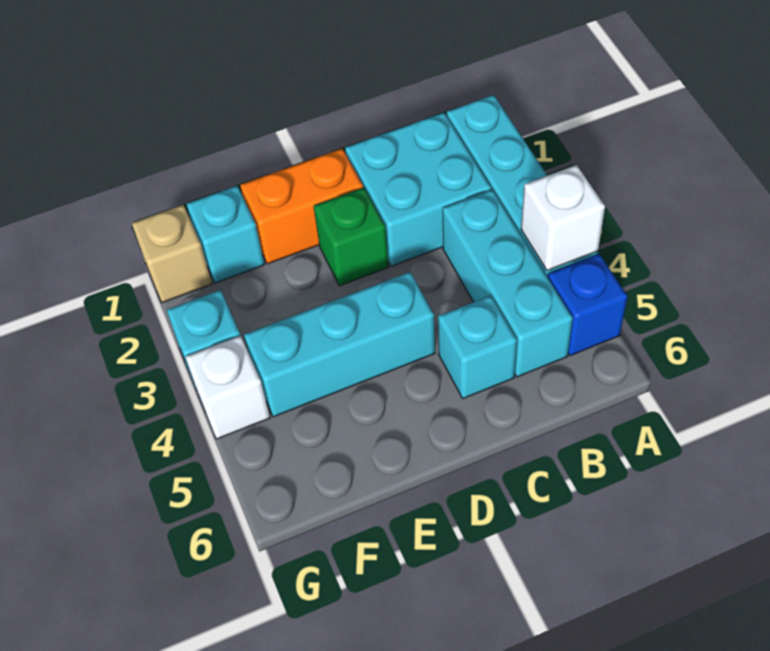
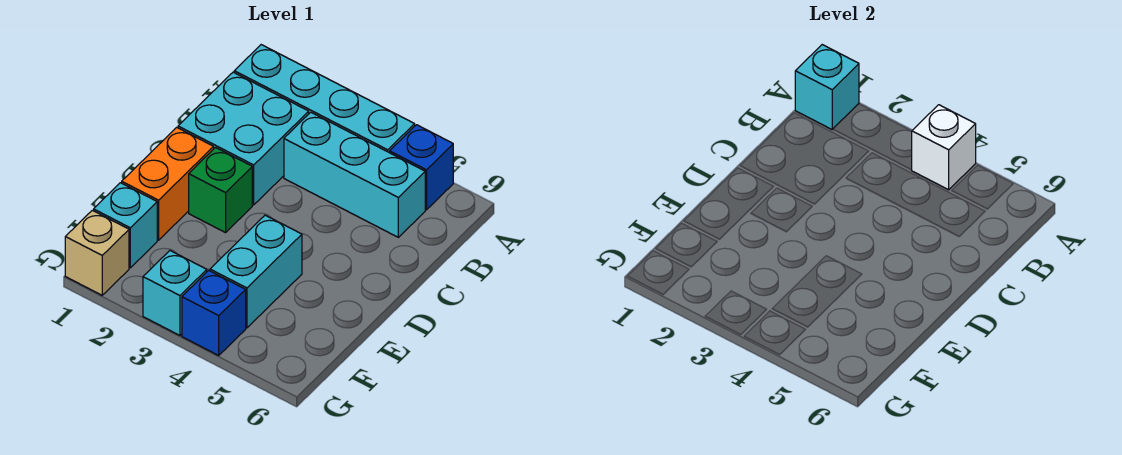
cyan brick C5 level 1 -> cyan brick A1 level 2
cyan brick D4:F4 level 1 -> cyan brick E4:F4 level 1
white brick G4 level 1 -> blue brick G4 level 1

